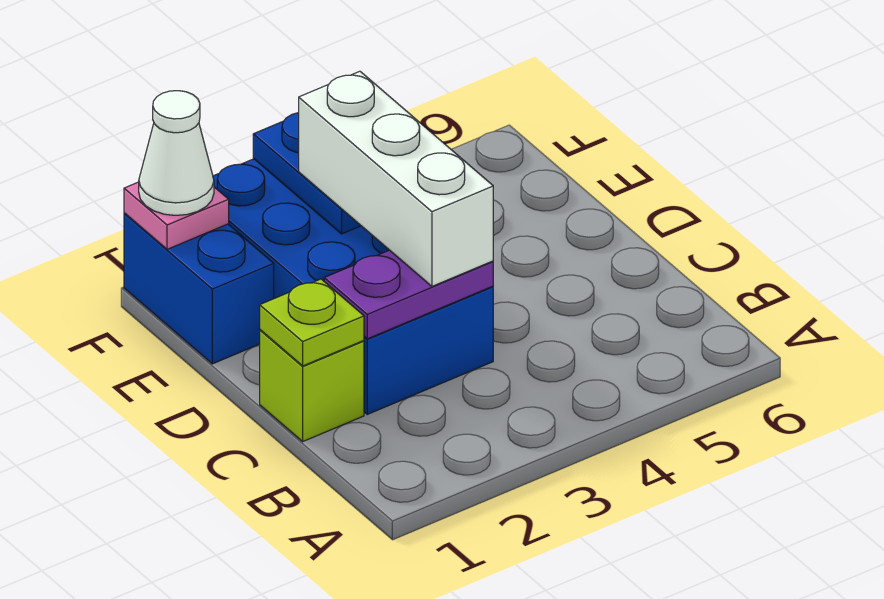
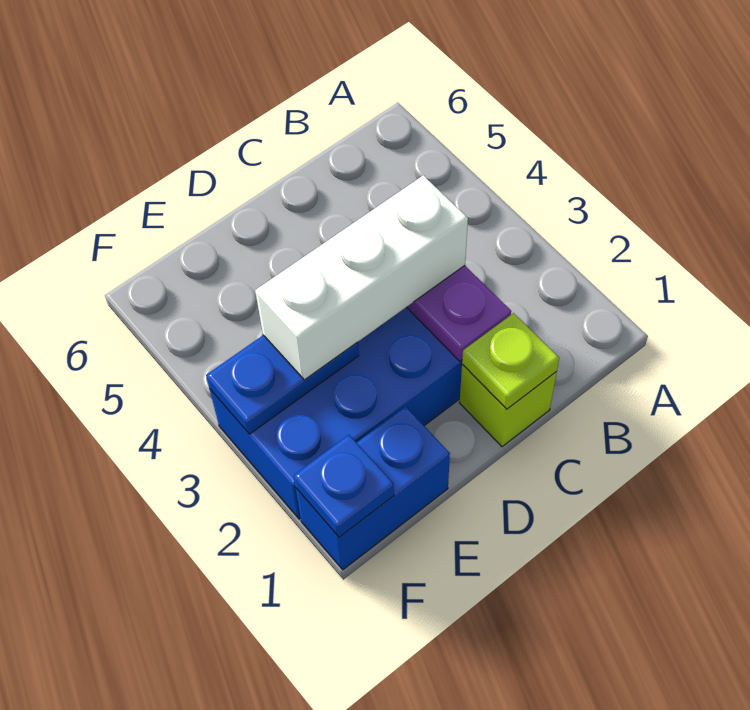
pink plate F1 level 2 -> blue plate F1 level 2
white cone F1 level 3 -> none

